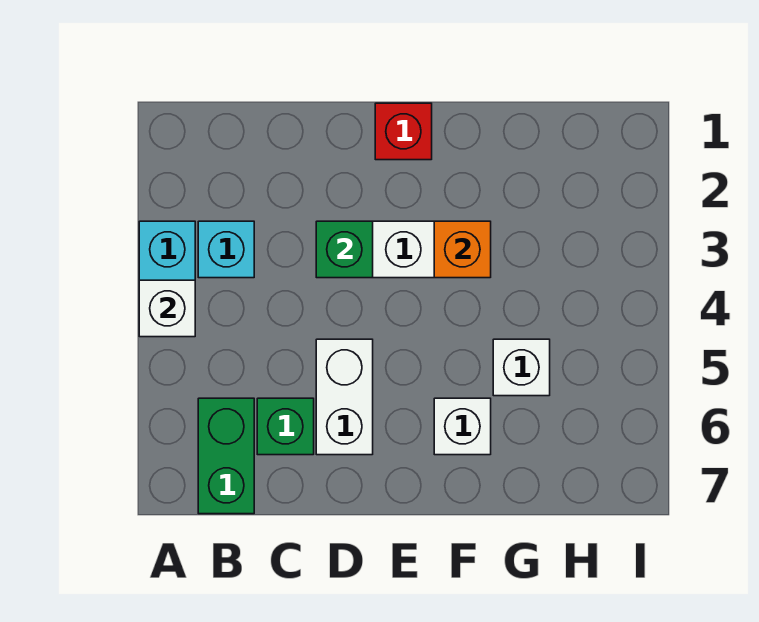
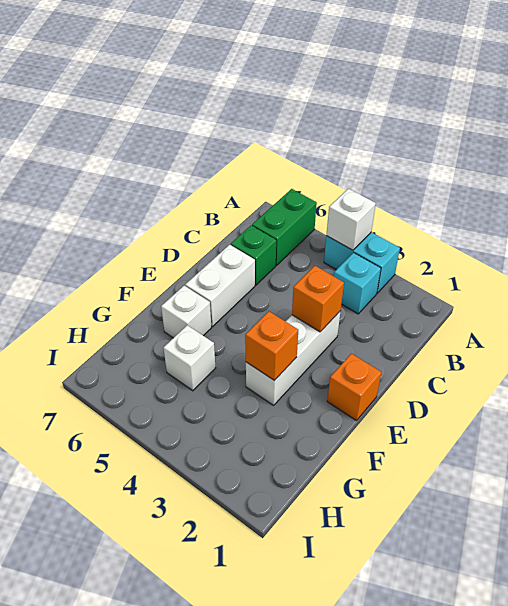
green brick B6:B7 level 1 -> green brick A6:B6 level 1
green brick D3 level 2 -> orange brick D3 level 2
white brick D5:D6 level 1 -> white brick D6:E6 level 1
red brick E1 level 1 -> orange brick E1 level 1

